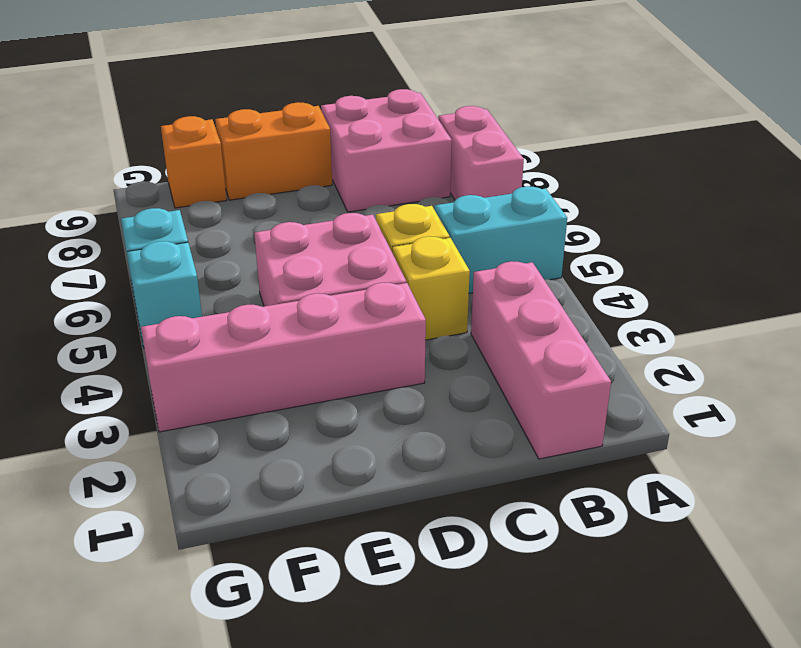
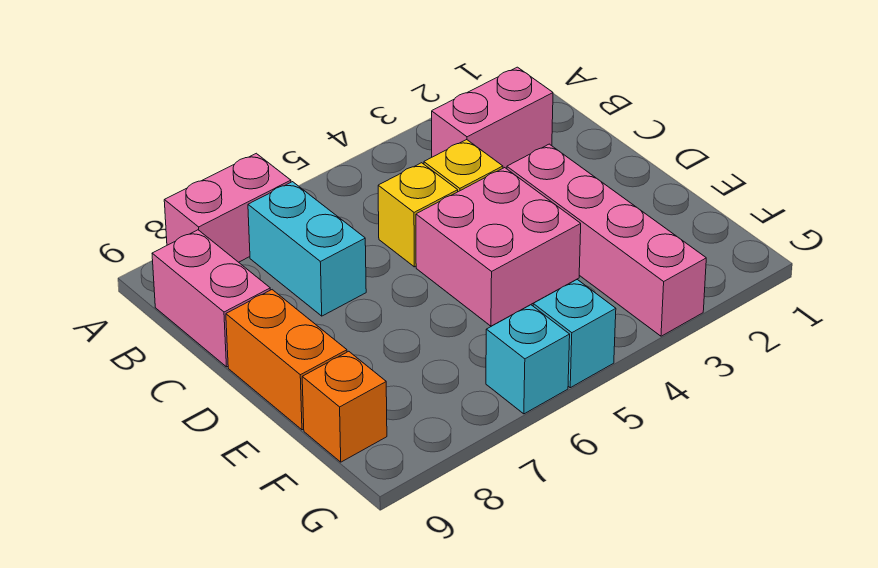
cyan brick A5:B5 level 1 -> cyan brick B7:C7 level 1
pink brick B1:B3 level 1 -> pink brick B2:B3 level 1
pink brick B8:C9 level 1 -> pink brick B9:C9 level 1

